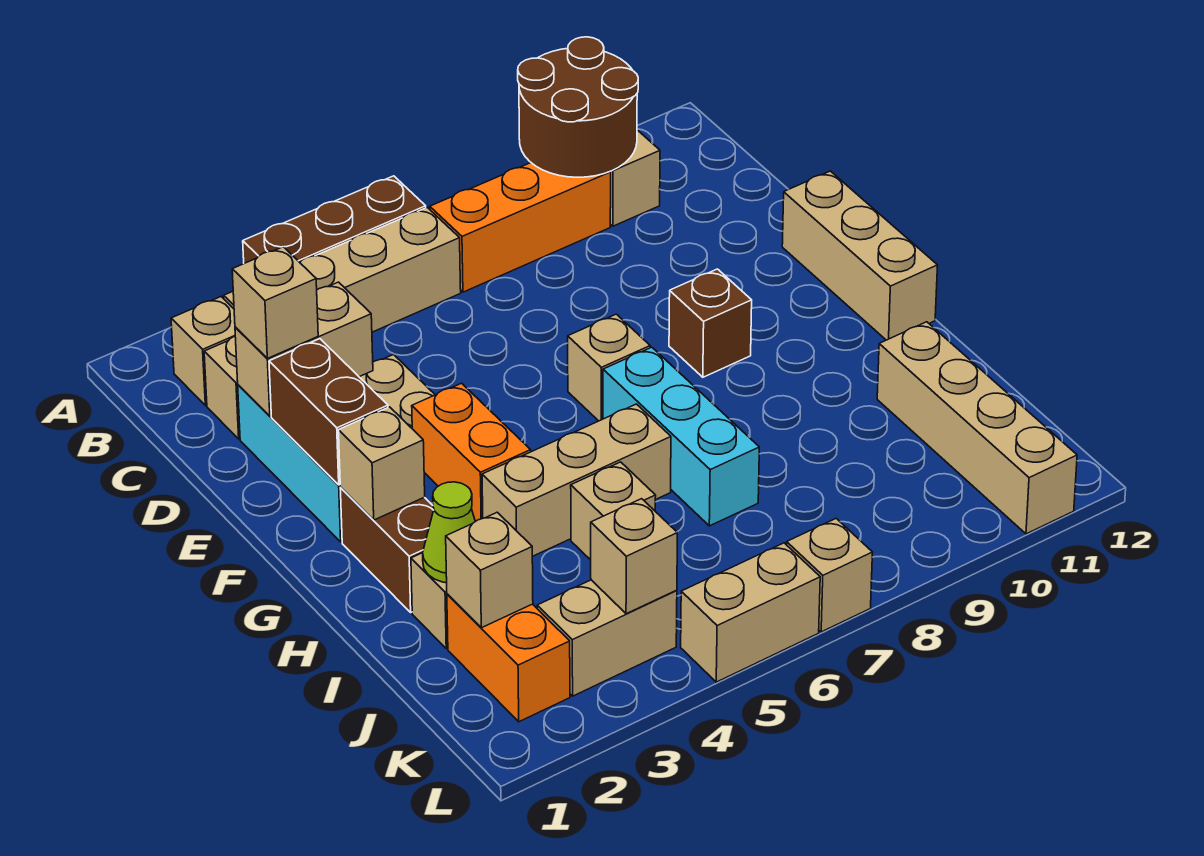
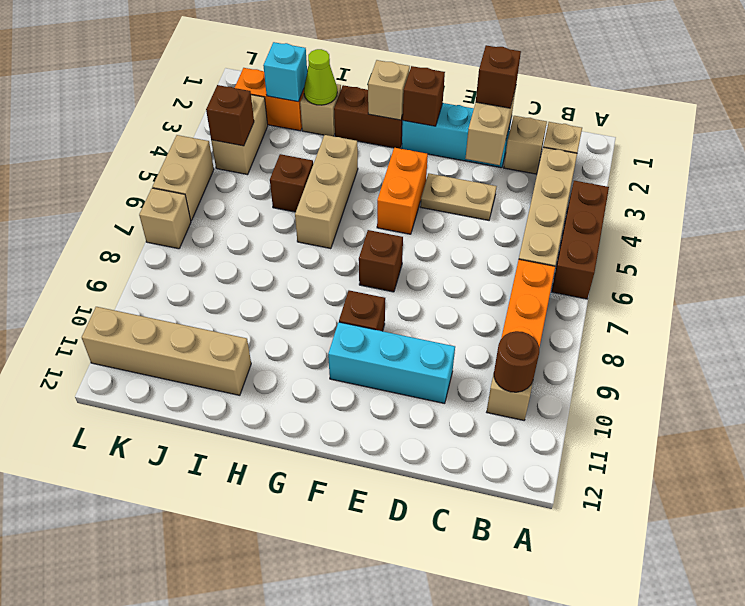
brown round brick A9:B10 level 2 -> brown round brick B10 level 2
tan brick D2 level 3 -> brown brick D2 level 3
brown brick E2:F2 level 2 -> brown brick F2 level 2
tan brick E12:G12 level 1 -> none
orange brick F4:G4 level 1 -> orange brick F4:F5 level 1
tan brick F7 level 1 -> brown brick F7 level 1
cyan brick G7:I7 level 1 -> cyan brick D10:F10 level 1
tan brick I5 level 1 -> brown brick I5 level 1
tan brick J2 level 2 -> cyan brick J2 level 2
tan brick K4 level 2 -> brown brick K4 level 2

